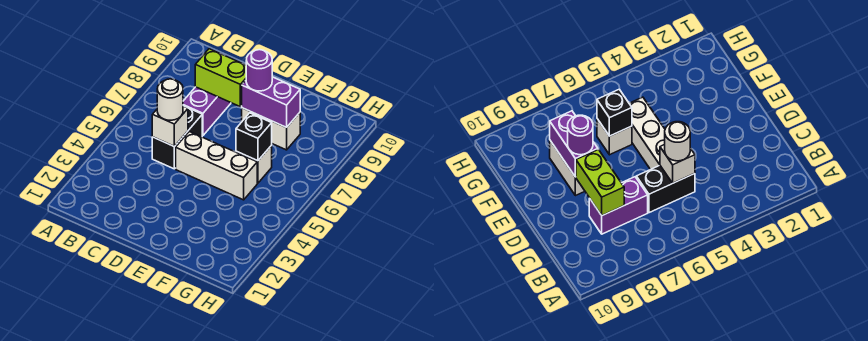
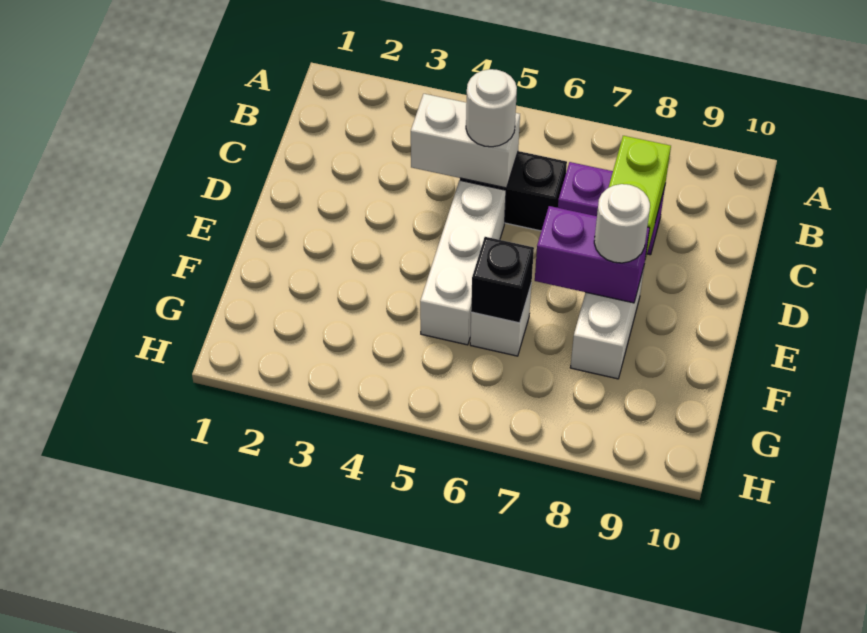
white brick C5 level 2 -> white brick C4:C5 level 2
purple brick E8:F8 level 2 -> purple brick E7:E8 level 2
purple round brick E8 level 3 -> white round brick E8 level 3

